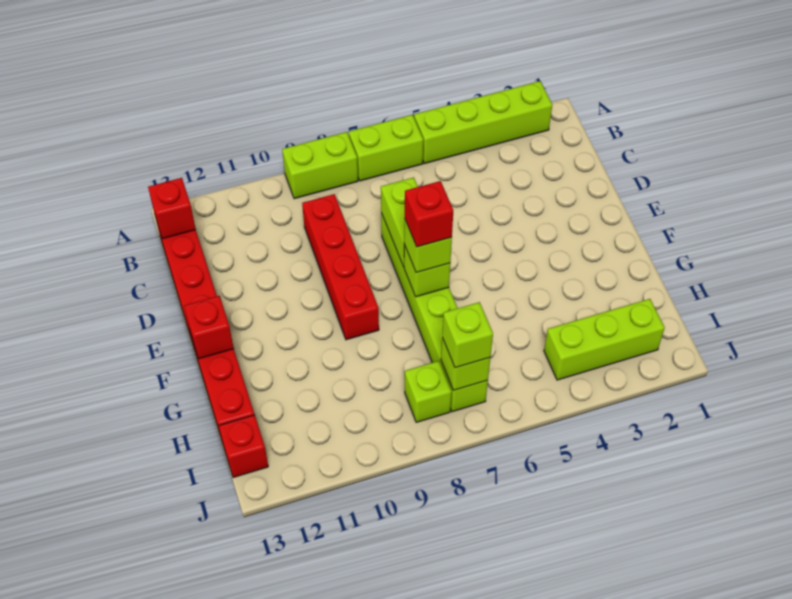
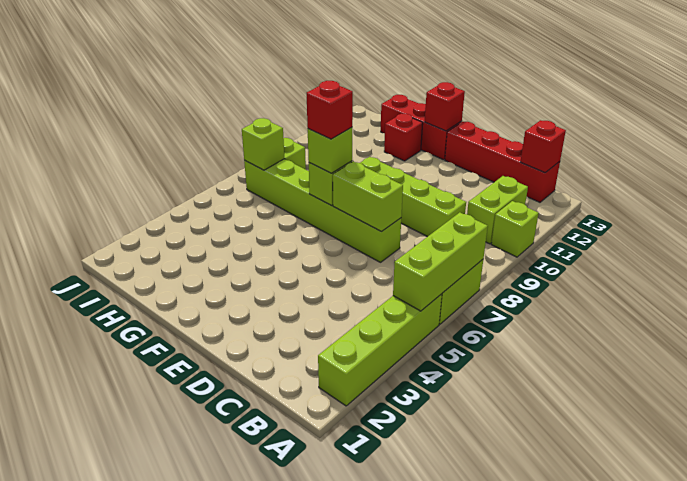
lime brick A8:A9 level 1 -> lime brick B10:B11 level 1
red brick C9:F9 level 1 -> lime brick C9:F9 level 1
lime brick I2:I4 level 1 -> lime brick A5:A7 level 2
lime brick I7 level 3 -> lime brick A10 level 1
red brick I13 level 1 -> red brick G12 level 1

